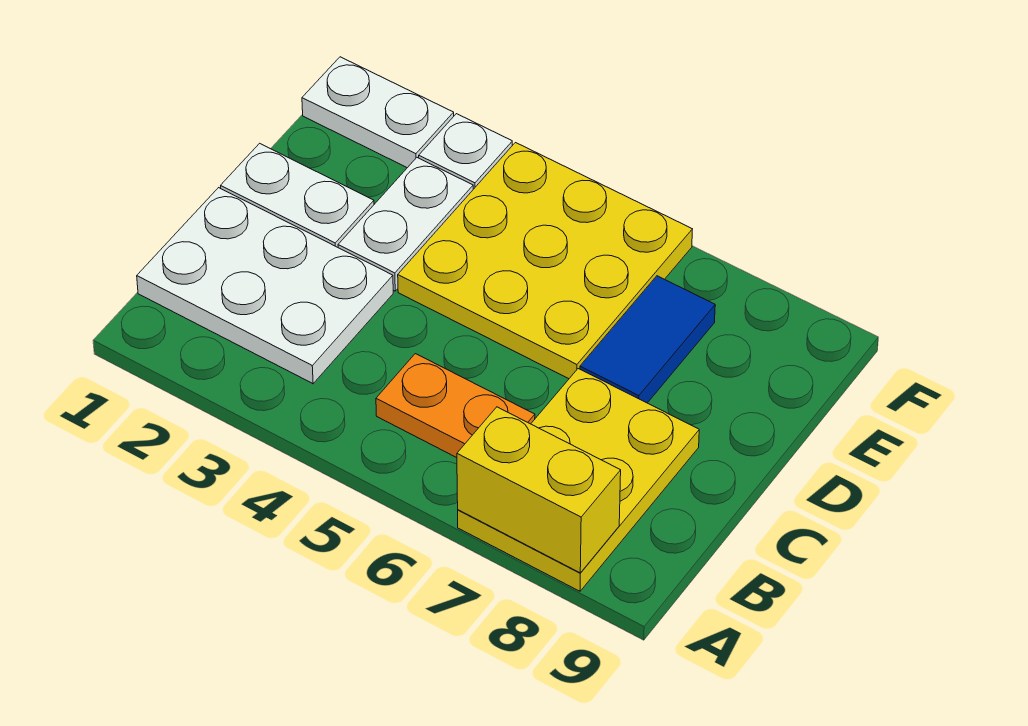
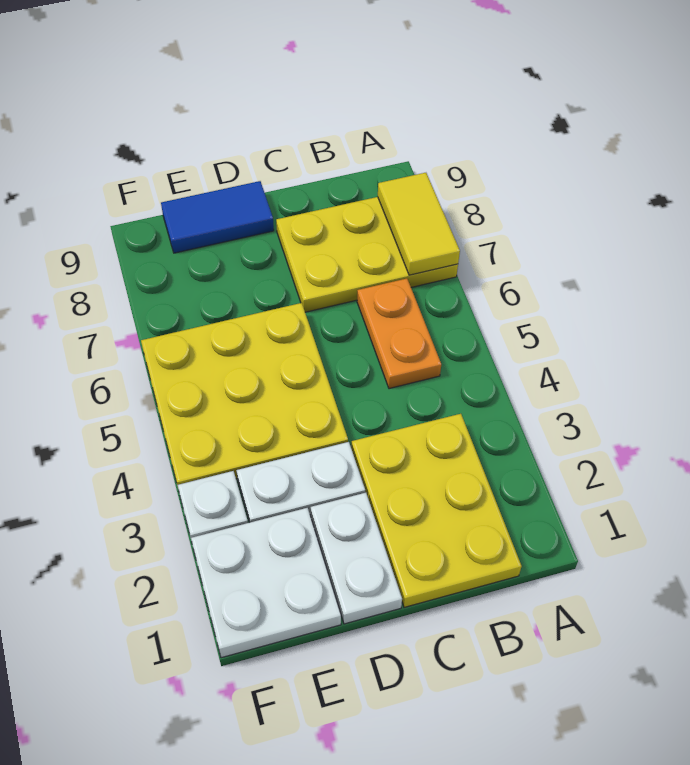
yellow brick A7:A8 level 2 -> yellow tile A7:A8 level 2
white plate B1:C3 level 1 -> yellow plate B1:C3 level 1
blue tile D7:E7 level 1 -> blue tile D9:E9 level 1
white plate F1:F2 level 1 -> white plate E1:F2 level 1

